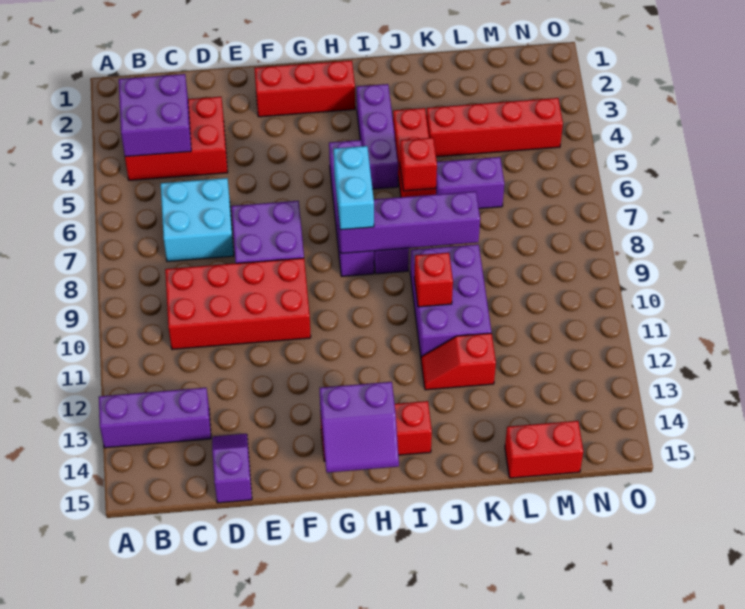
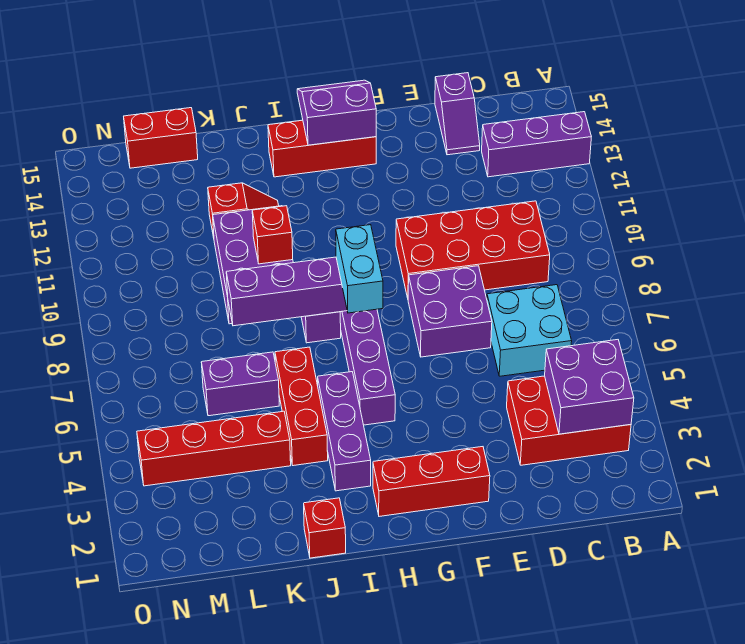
red brick J6 level 2 -> red brick J1 level 1

